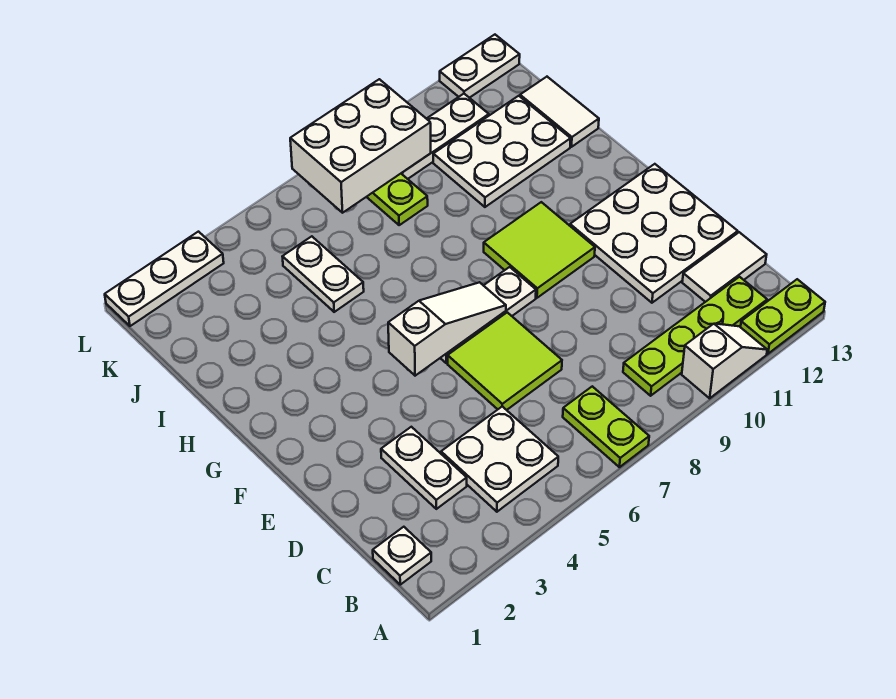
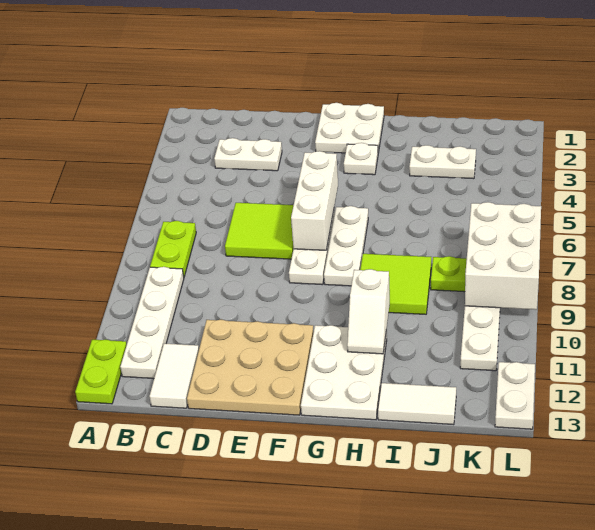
lime plate A7:B7 level 1 -> lime plate B7:B8 level 1
white slope A10:A11 level 1 top 10 -> white slope H10:H11 level 2 top 10
white plate B1 level 1 -> white plate G3 level 1
white plate B4:C5 level 1 -> white plate F1:G2 level 1
lime plate B9:B12 level 1 -> white plate B9:B12 level 1
white plate D11:F13 level 1 -> tan plate D11:F13 level 1
white slope F5:F7 level 2 top 5 -> white brick F5:F7 level 2
lime tile F9:G10 level 1 -> lime tile H8:I9 level 1
white plate I5:J5 level 1 -> white plate I3:J3 level 1
white plate I10:J12 level 1 -> white plate G11:H13 level 1
white plate L1:L3 level 1 -> white plate G6:G8 level 1

